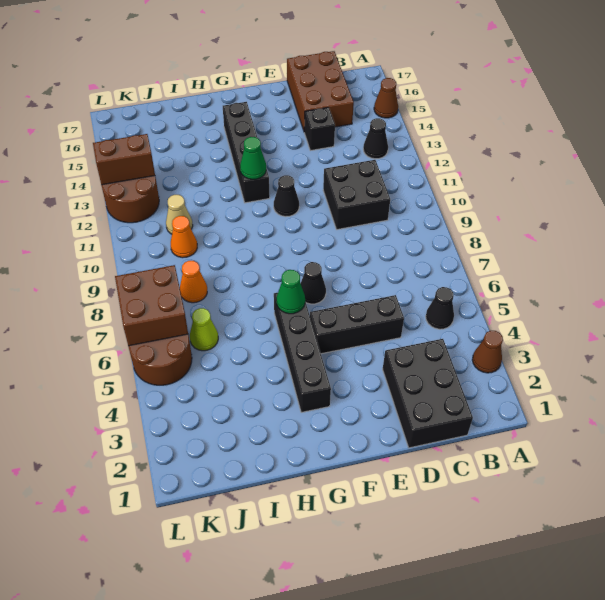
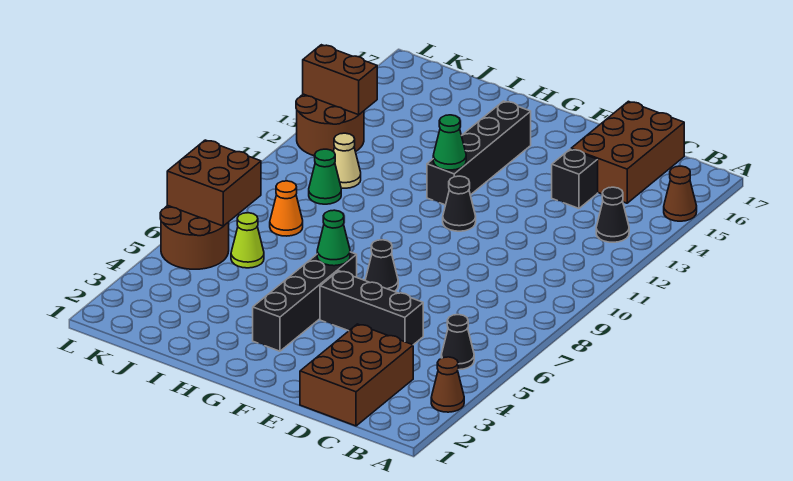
black brick C1:D3 level 1 -> brown brick C1:D3 level 1
black brick C10:D11 level 1 -> none
orange cone J10 level 1 -> green cone J10 level 1

